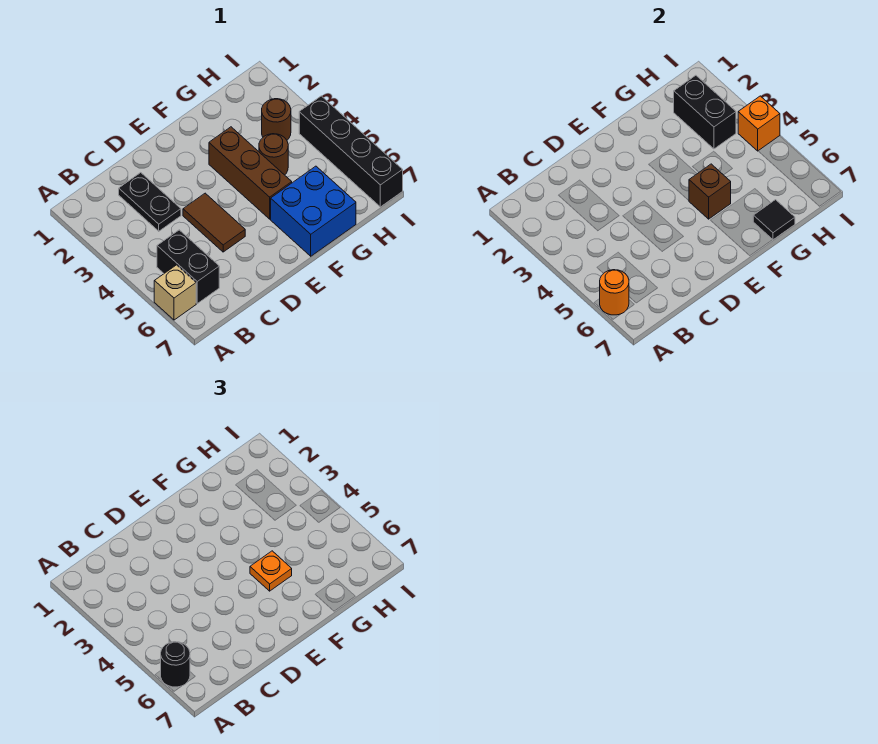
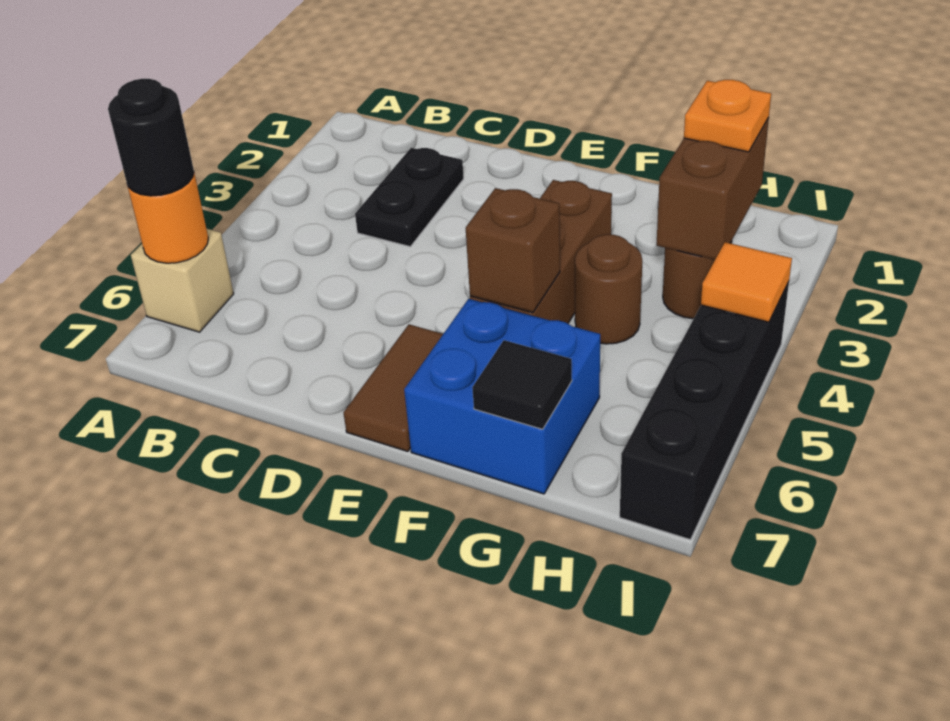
black brick B5:B6 level 1 -> none
brown tile D4:D5 level 1 -> brown tile E6:E7 level 1
orange plate F5 level 3 -> orange plate H2 level 3
black brick H2:H3 level 2 -> brown brick H2:H3 level 2
orange brick I4 level 2 -> orange tile I4 level 2

